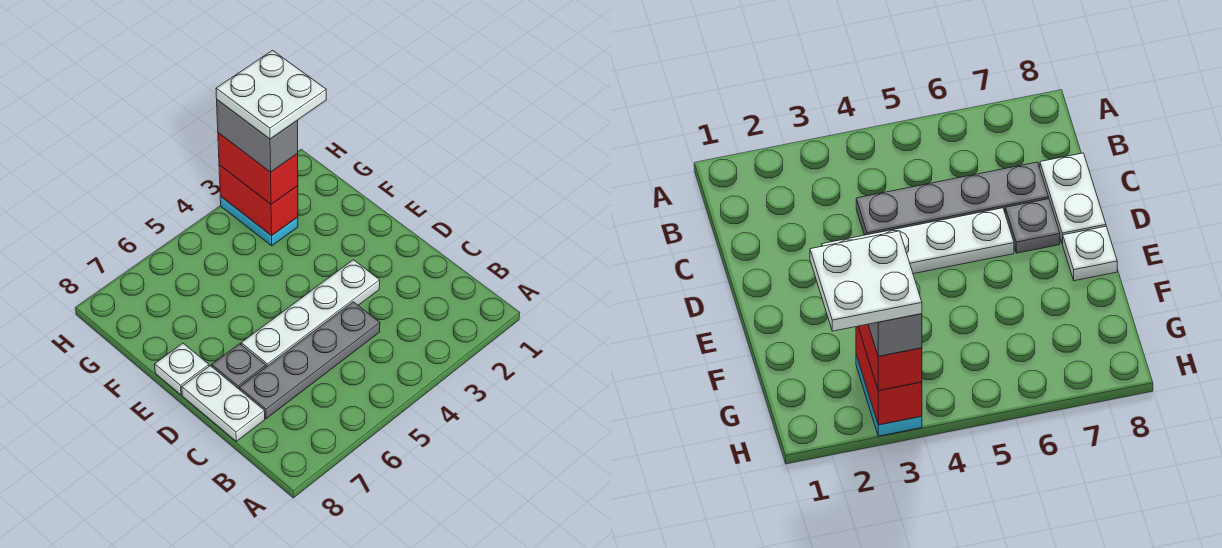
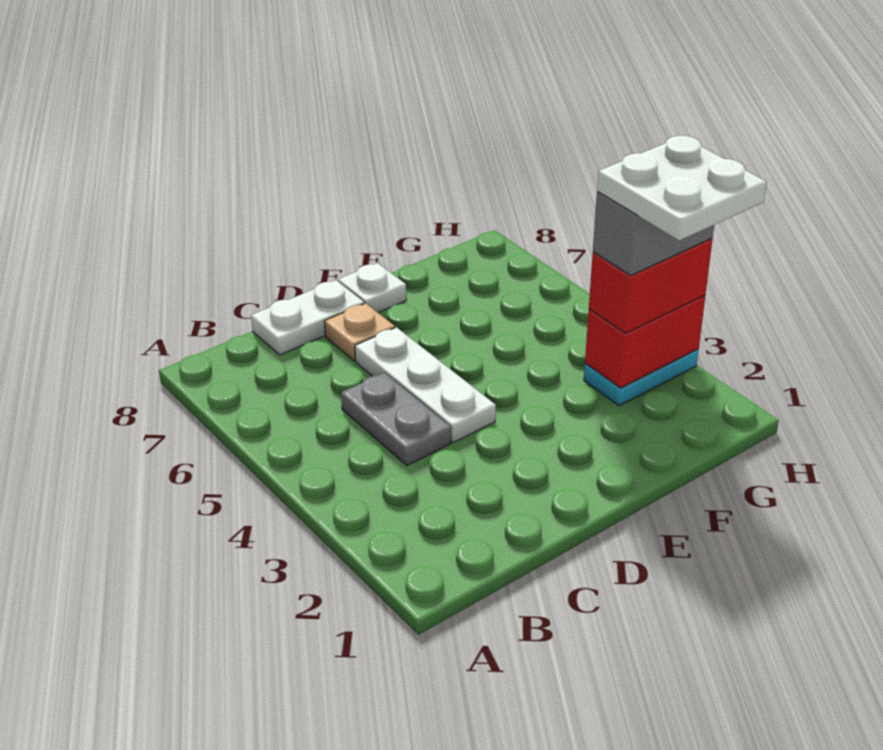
grey plate C4:C7 level 1 -> grey plate C4:C5 level 1
white plate D3:D6 level 1 -> white plate D4:D6 level 1
grey plate D7 level 1 -> tan plate D7 level 1

